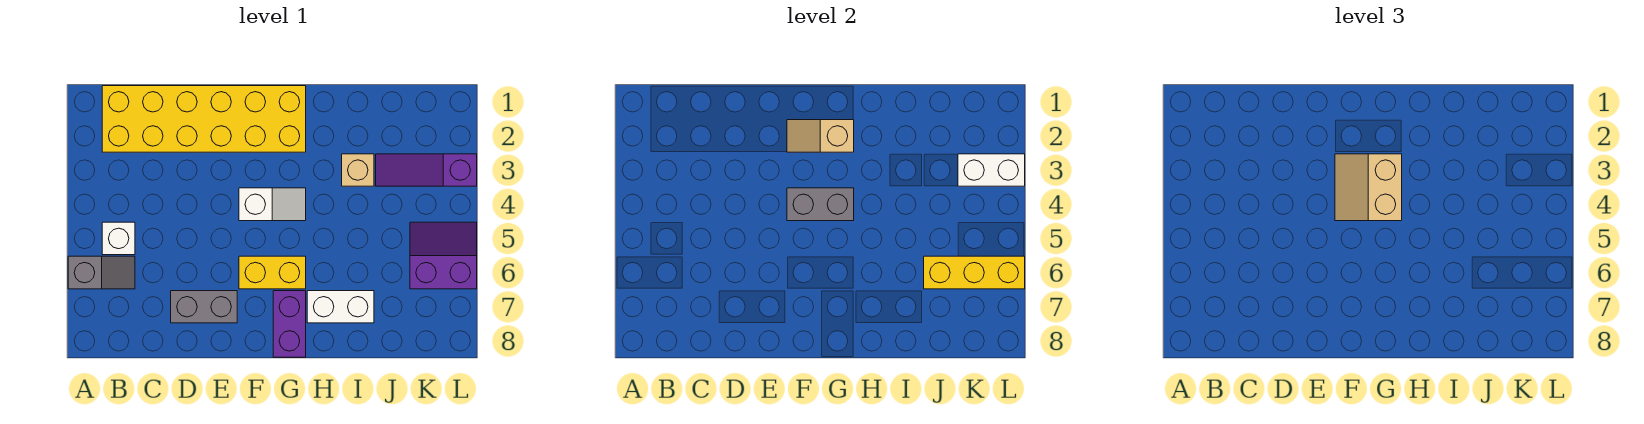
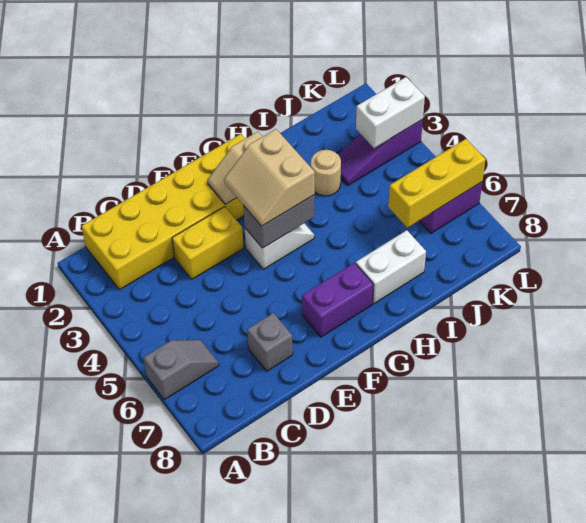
white brick B5 level 1 -> none
grey brick D7:E7 level 1 -> grey brick D7 level 1
yellow brick F6:G6 level 1 -> yellow brick D3:E3 level 1
purple brick G7:G8 level 1 -> purple brick F7:G7 level 1
tan brick I3 level 1 -> tan round brick I3 level 1

